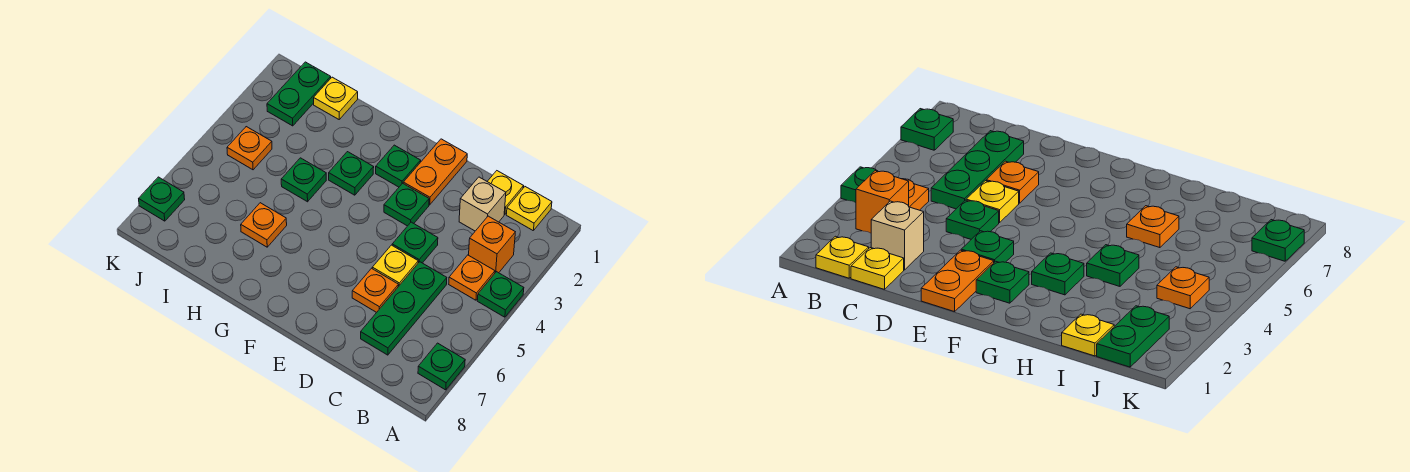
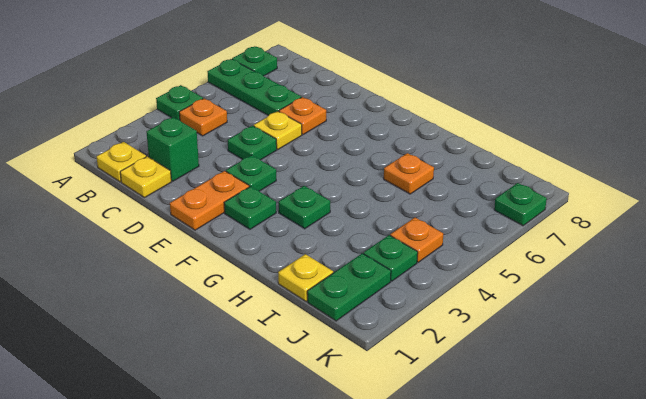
orange brick B3 level 1 -> none
tan brick C2 level 1 -> green brick C2 level 1
green plate C5:C7 level 1 -> green plate A6:C6 level 1
green plate H4 level 1 -> green plate J3 level 1

